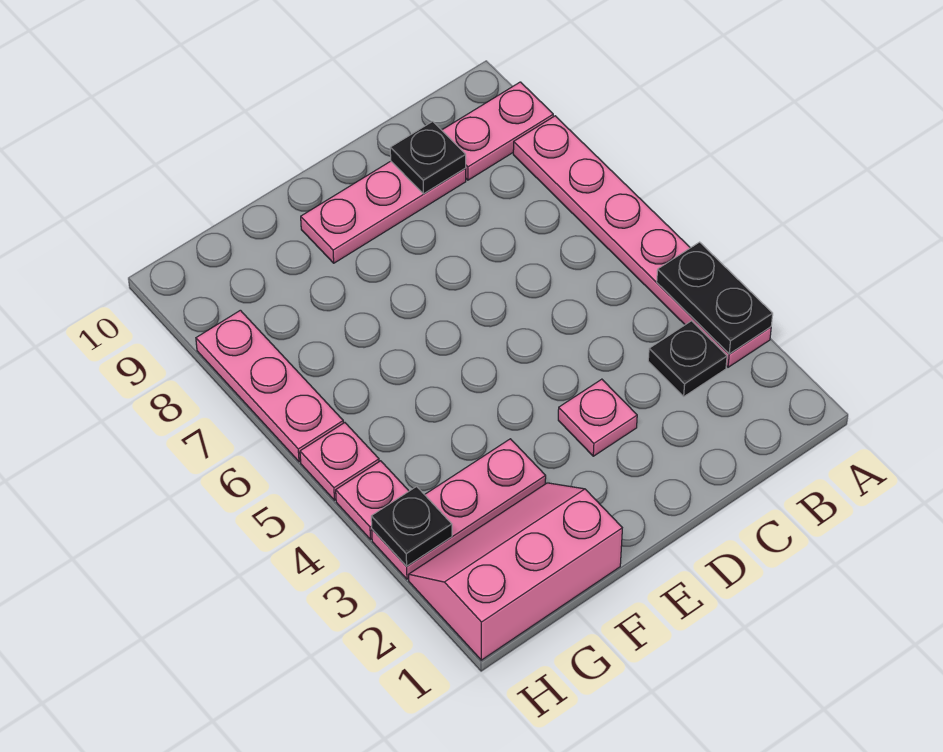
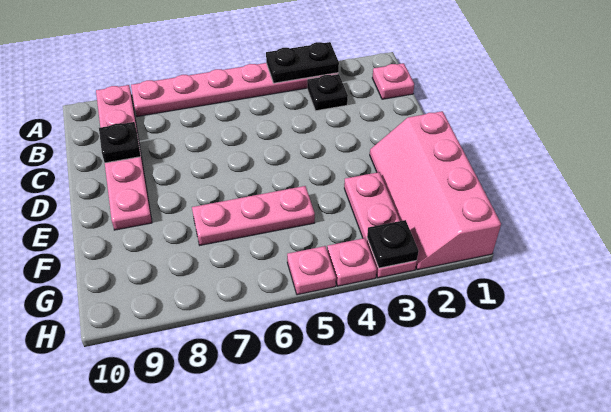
pink plate D3 level 1 -> pink plate B1 level 1
pink slope F1:H2 level 1 top 1 -> pink slope E1:H2 level 1 top 1
pink plate H6:H8 level 1 -> pink plate F5:F7 level 1

